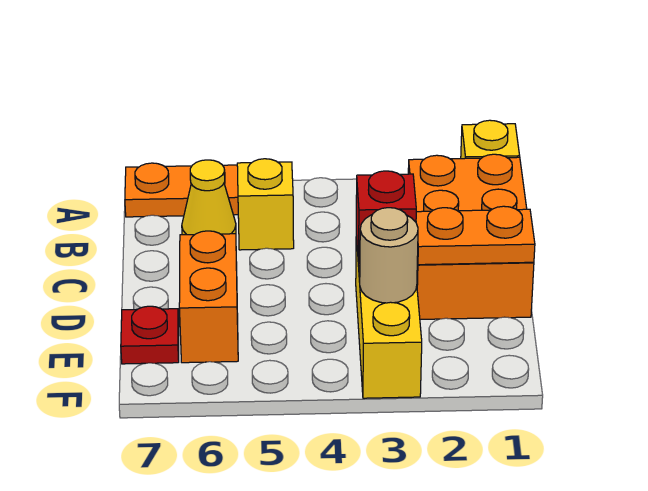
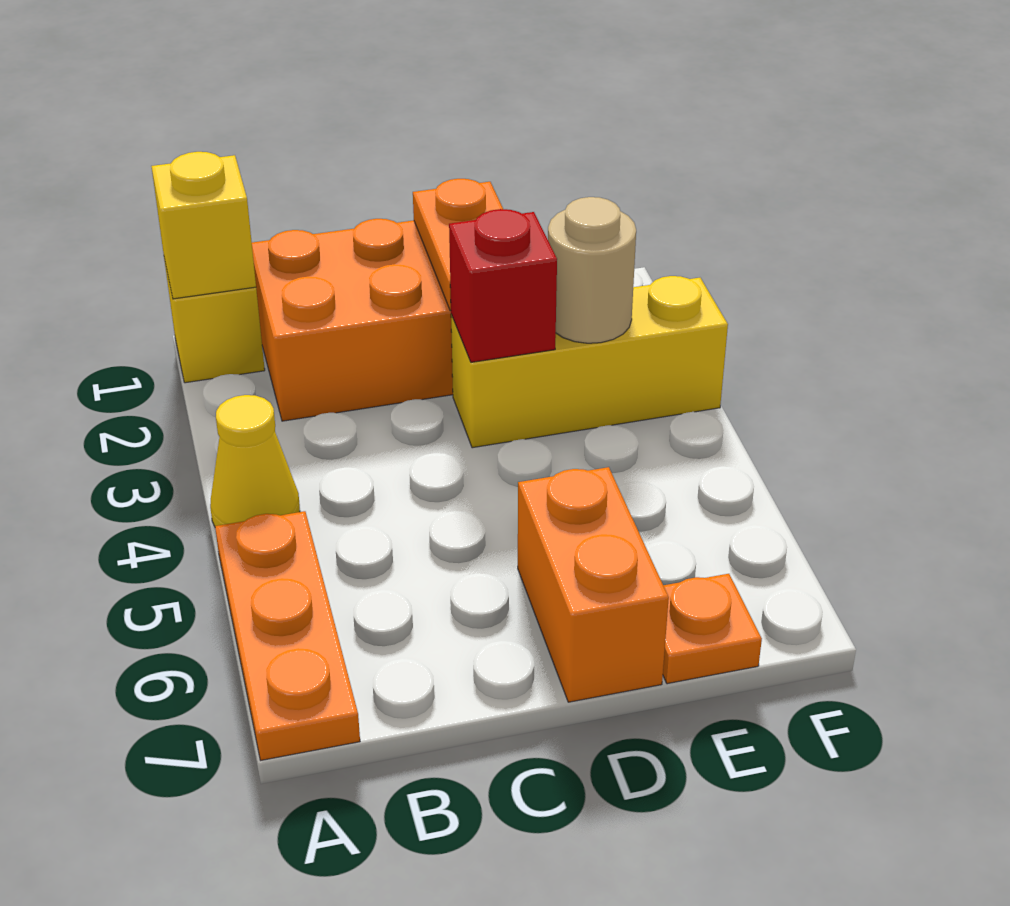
yellow brick B5 level 1 -> yellow brick A1 level 2
yellow cone B6 level 1 -> yellow cone A4 level 1
orange brick D6:E6 level 1 -> orange brick D6:D7 level 1
red plate E7 level 1 -> orange plate E7 level 1

